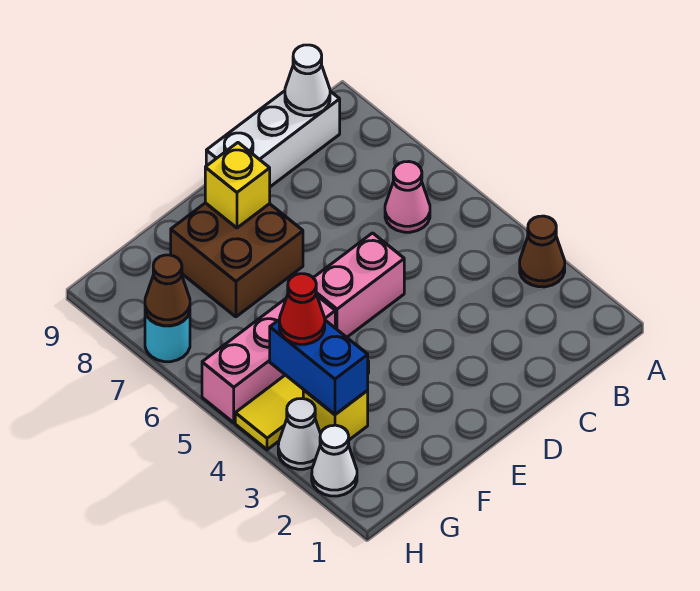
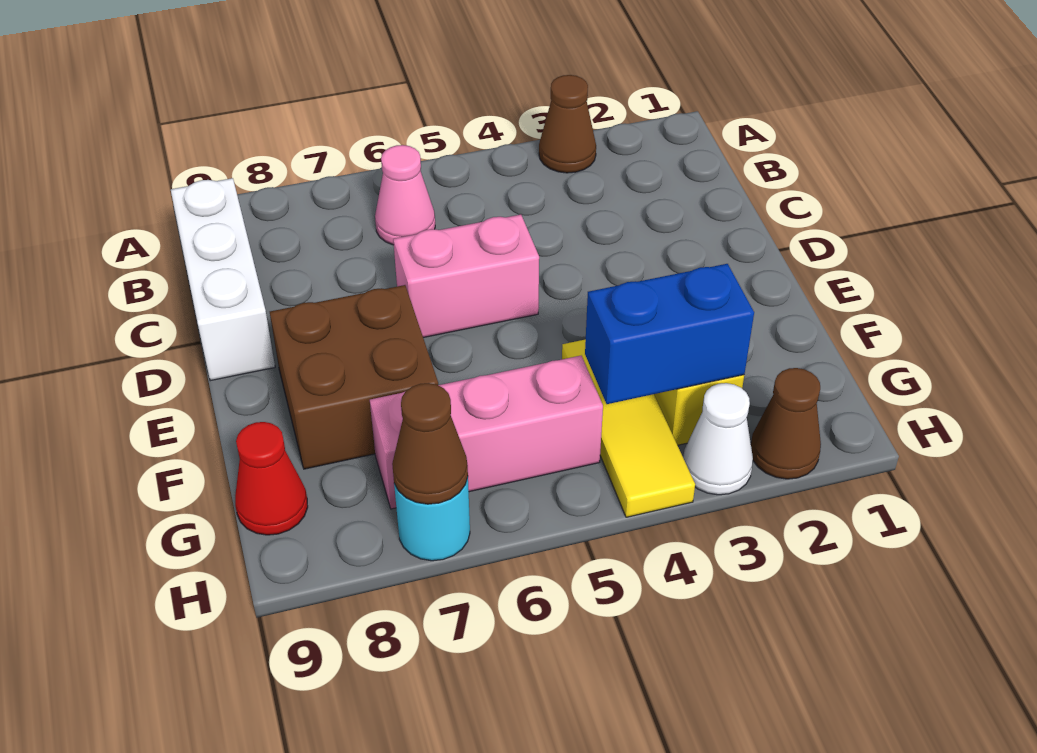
white cone B9 level 2 -> none
pink brick D5:E5 level 1 -> pink brick D5:D6 level 1
yellow brick E8 level 2 -> none
pink brick F5:H5 level 1 -> pink brick G5:G7 level 1
red cone G4 level 3 -> red cone G9 level 1
white cone H2 level 1 -> brown cone H2 level 1

